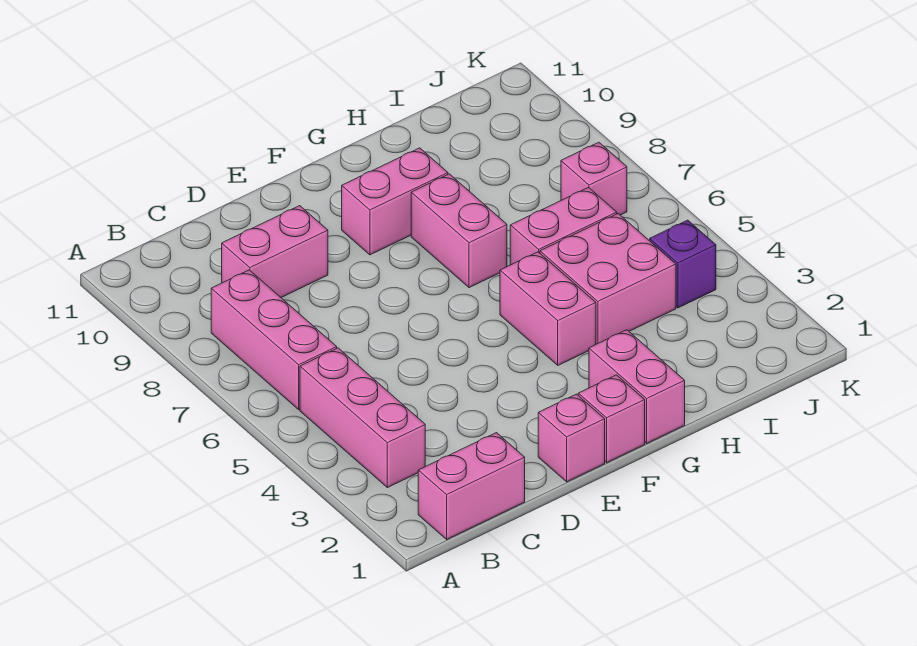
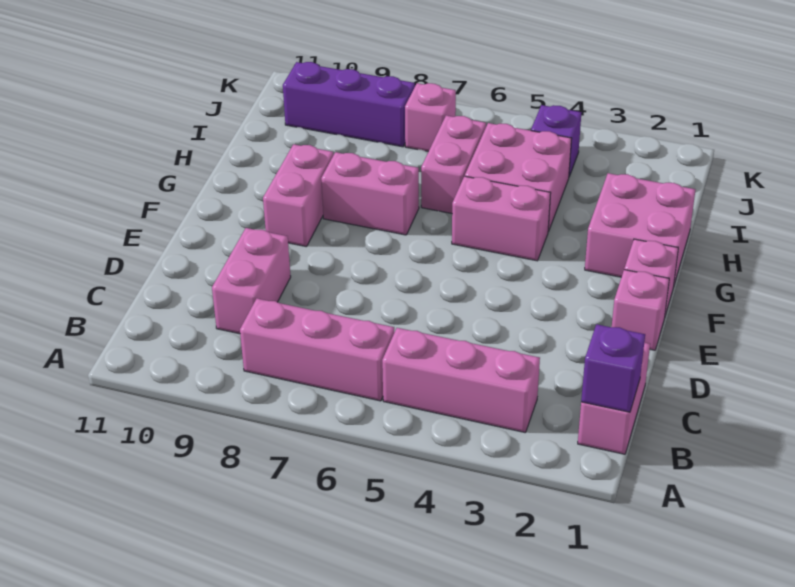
none -> purple brick B1 level 2
pink brick G1:G2 level 1 -> pink brick G1:H2 level 1
none -> purple brick J8:J10 level 1

